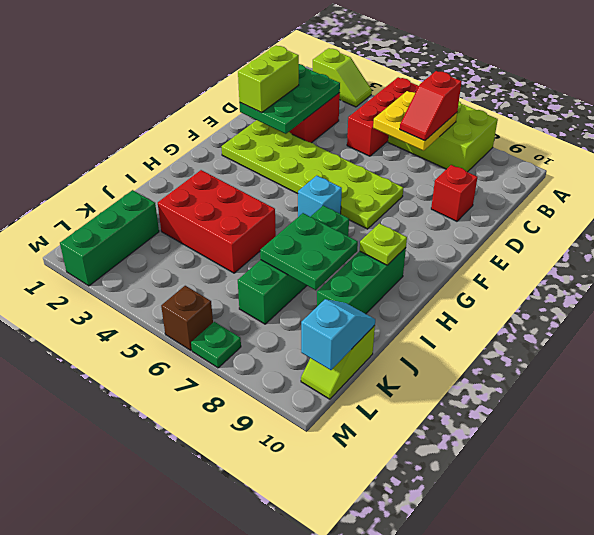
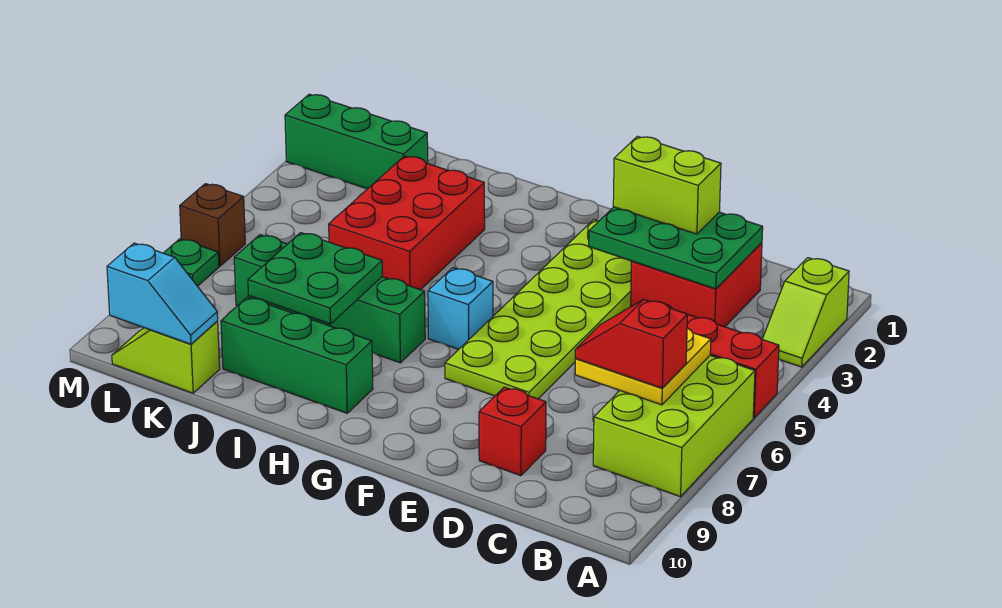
lime plate H9 level 2 -> none

